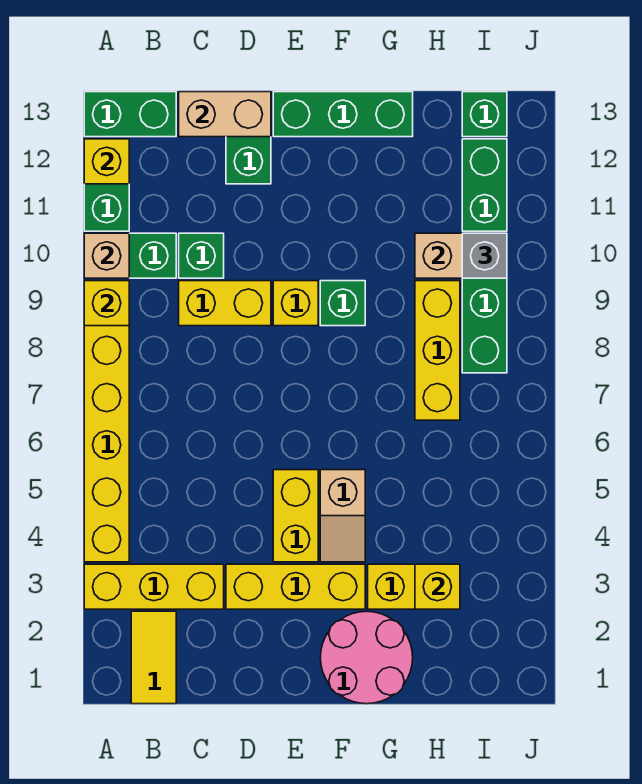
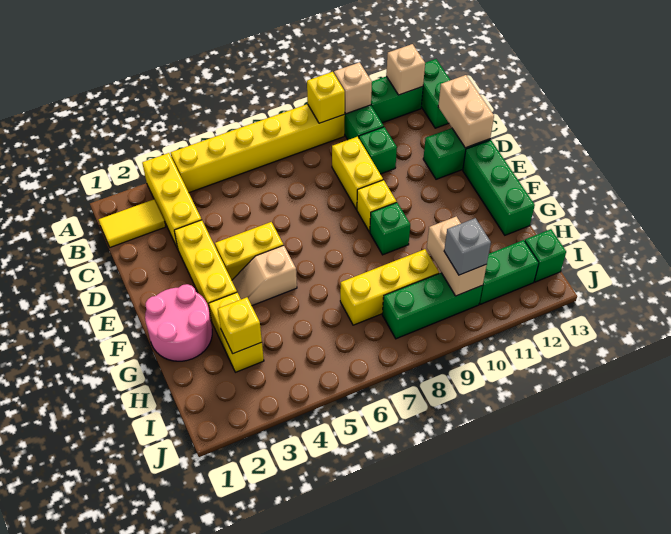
yellow brick A12 level 2 -> tan brick A12 level 2

